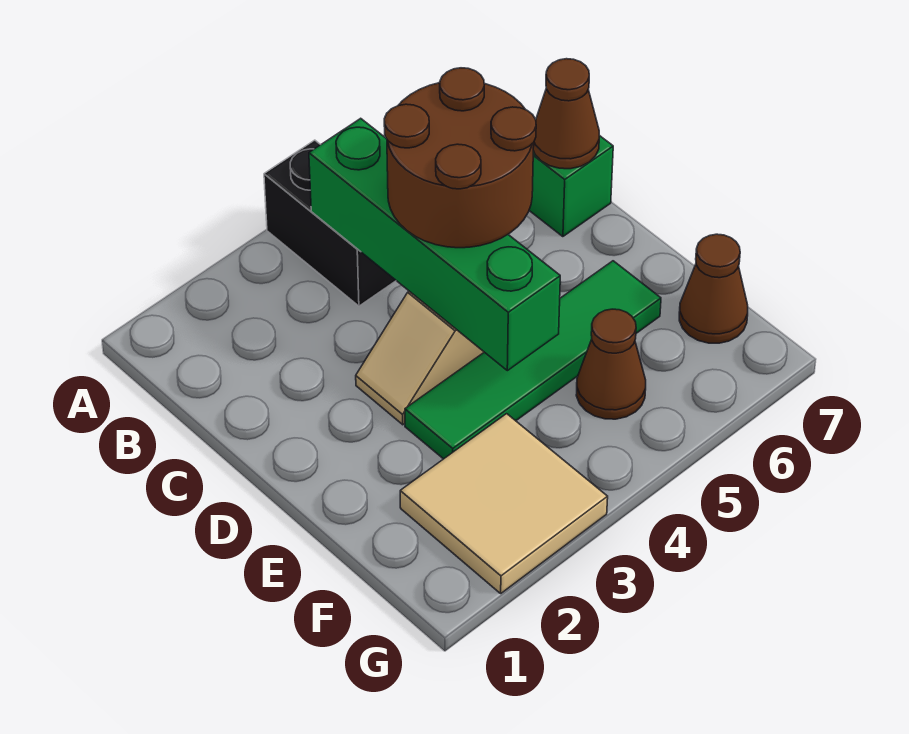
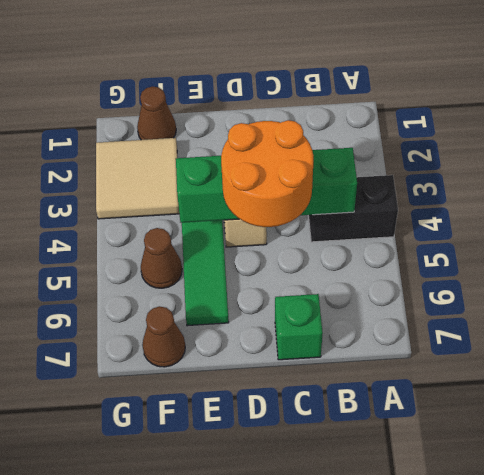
brown round brick C4:D5 level 3 -> orange round brick C4:D5 level 3
brown cone C7 level 2 -> brown cone F1 level 1

